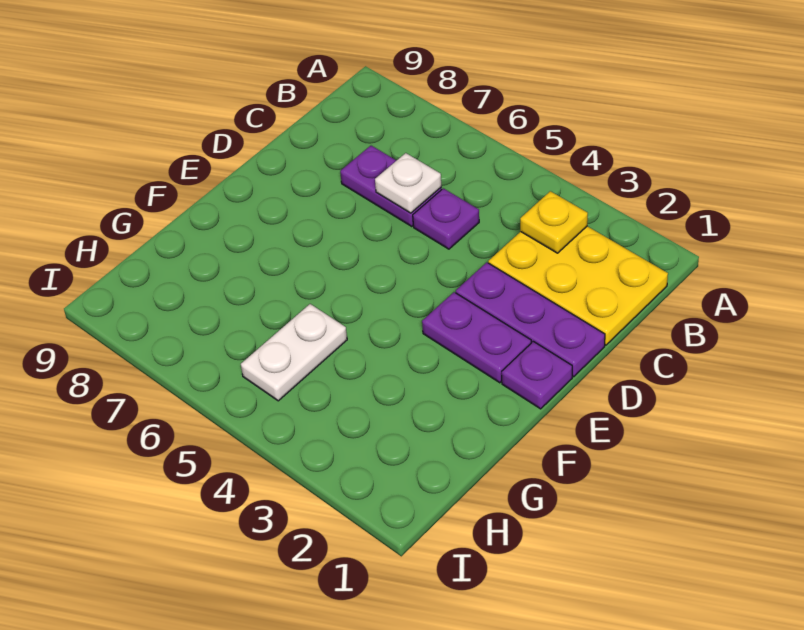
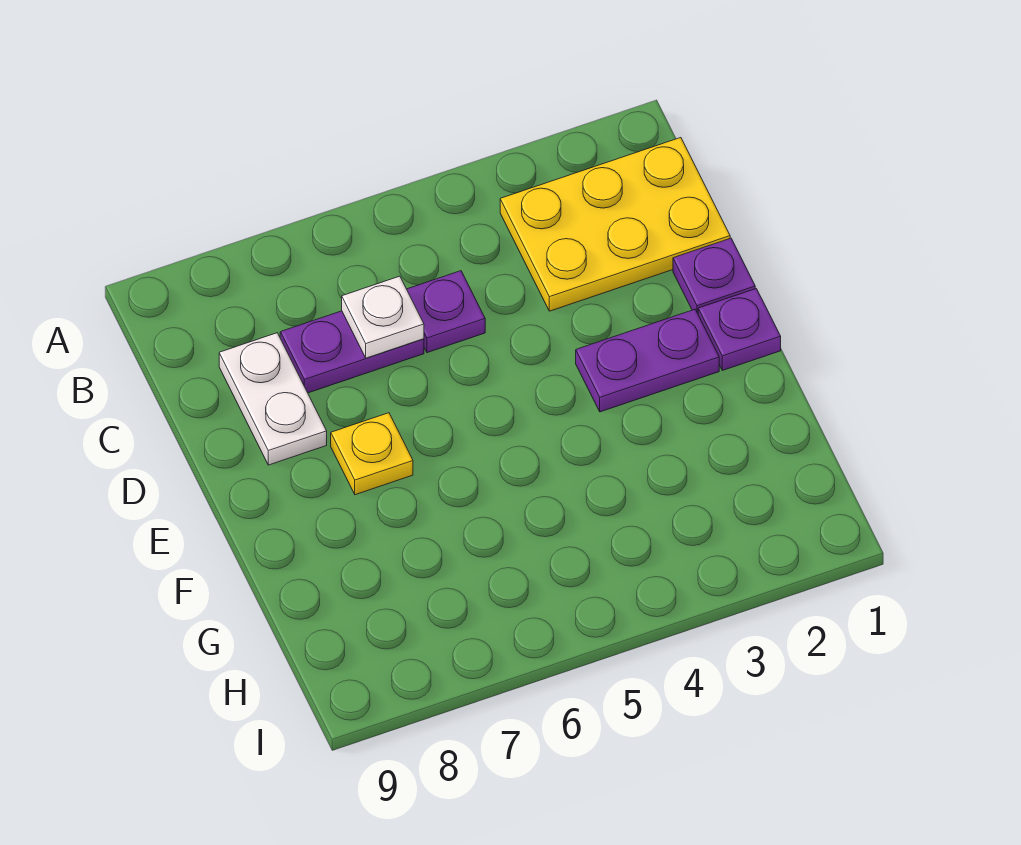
yellow plate B3 level 2 -> yellow plate E7 level 1
purple plate D1:D3 level 1 -> purple plate D1 level 1
white plate G5:H5 level 1 -> white plate C8:D8 level 1

